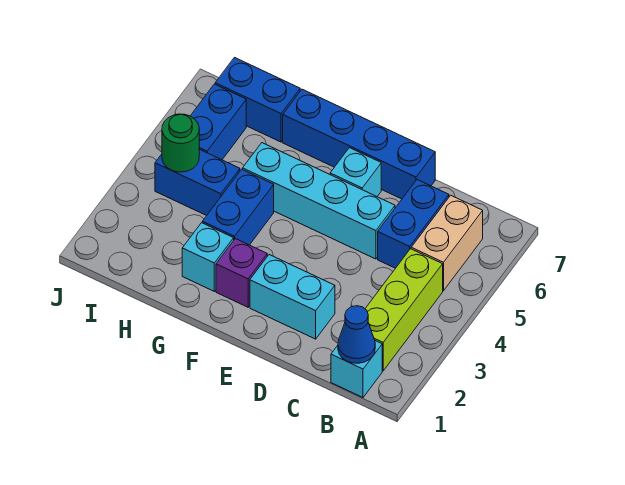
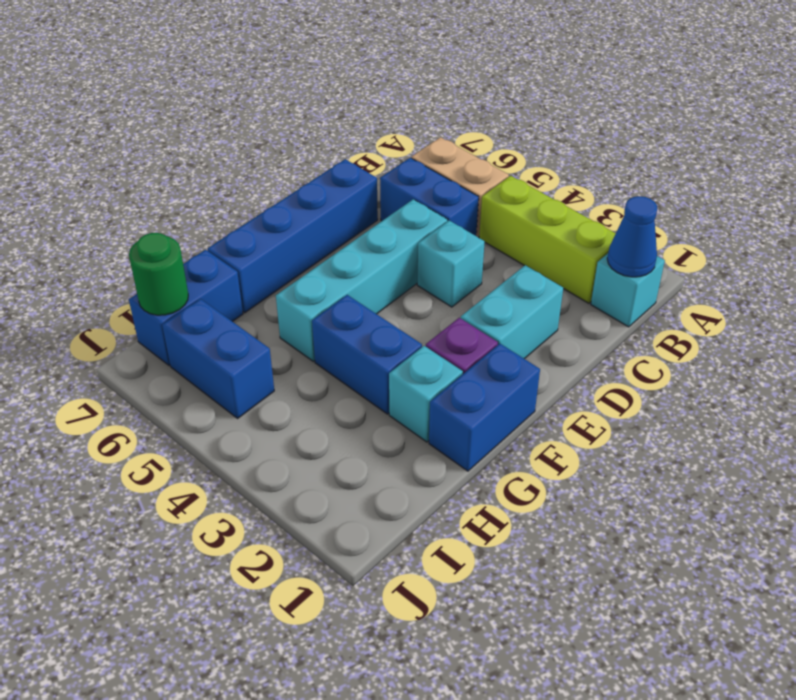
cyan brick E6 level 1 -> cyan brick D4 level 1
blue brick H4:I4 level 1 -> blue brick F1:G1 level 1
green round brick I4 level 2 -> green round brick I7 level 2

